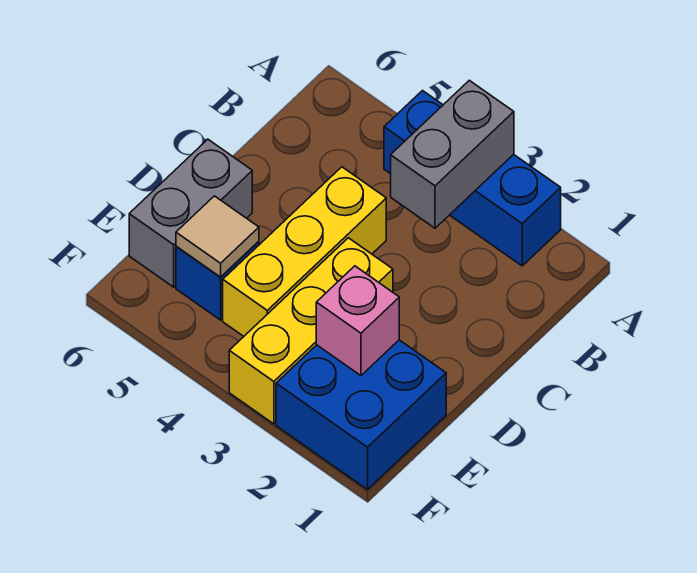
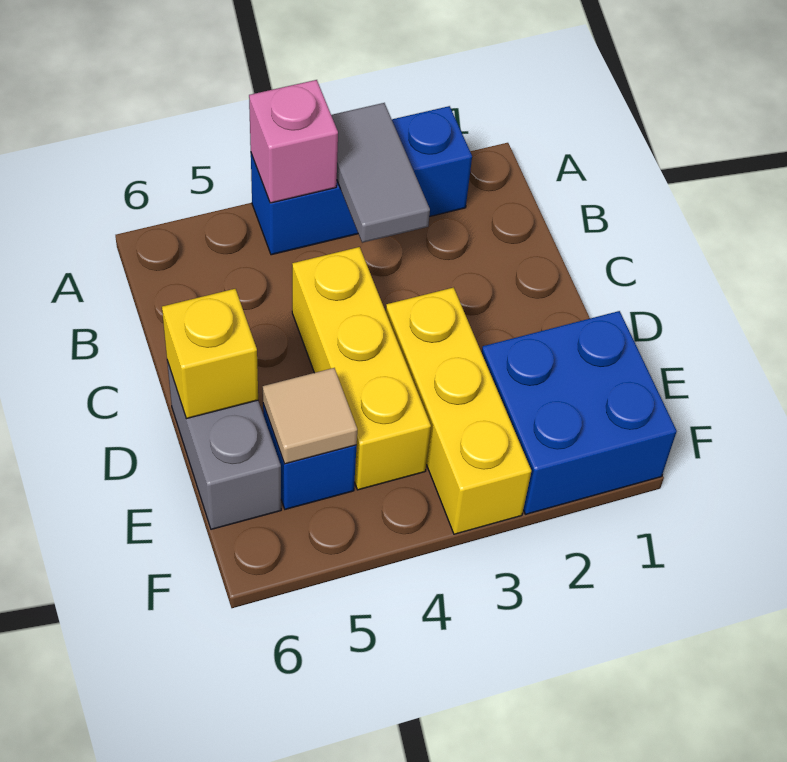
grey brick A3:B3 level 2 -> grey tile A3:B3 level 2
none -> yellow brick D6 level 2
pink brick E2 level 2 -> pink brick A4 level 2

